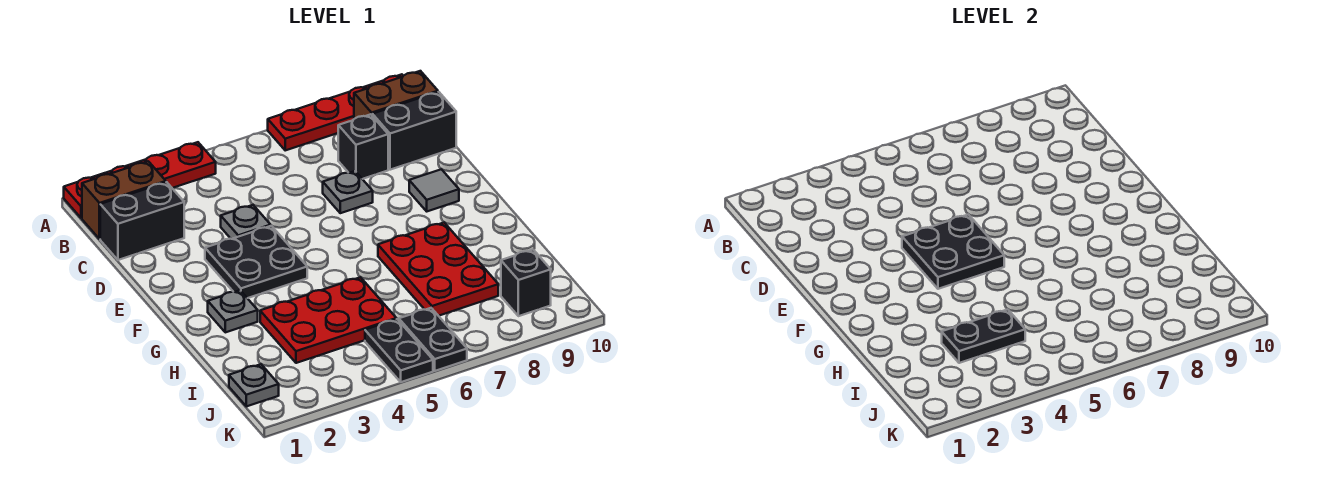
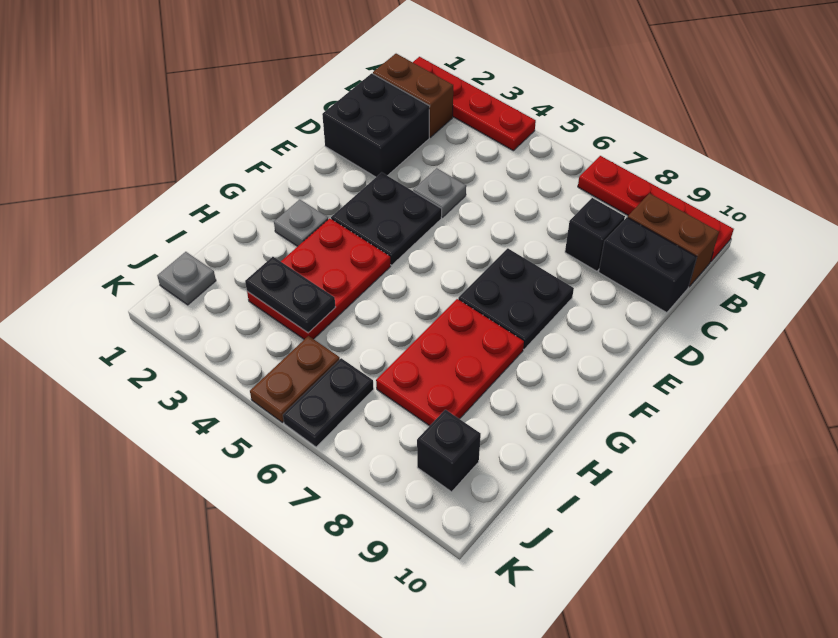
black brick C1:C2 level 1 -> black brick C1:D2 level 1
grey plate D7 level 1 -> none
black plate E4:F5 level 2 -> black plate E7:F8 level 1
grey tile E9 level 1 -> none
red plate H3:I5 level 1 -> red plate G3:I4 level 1
black plate J5:K5 level 1 -> brown plate J5:K5 level 1

